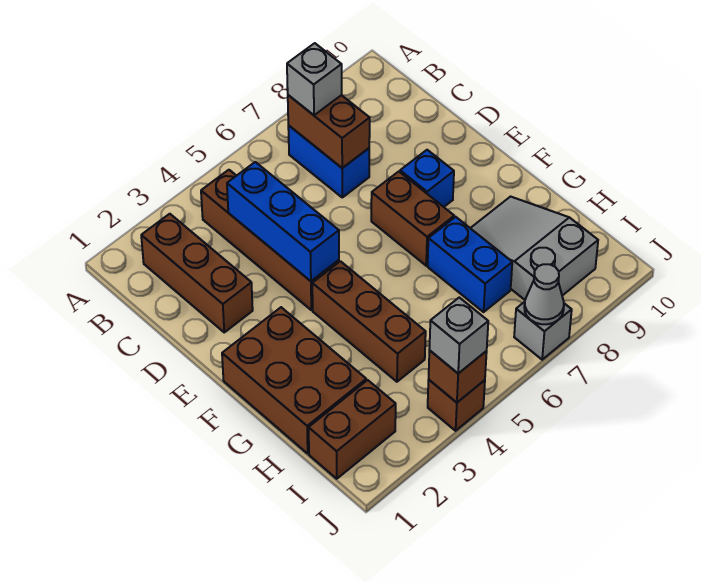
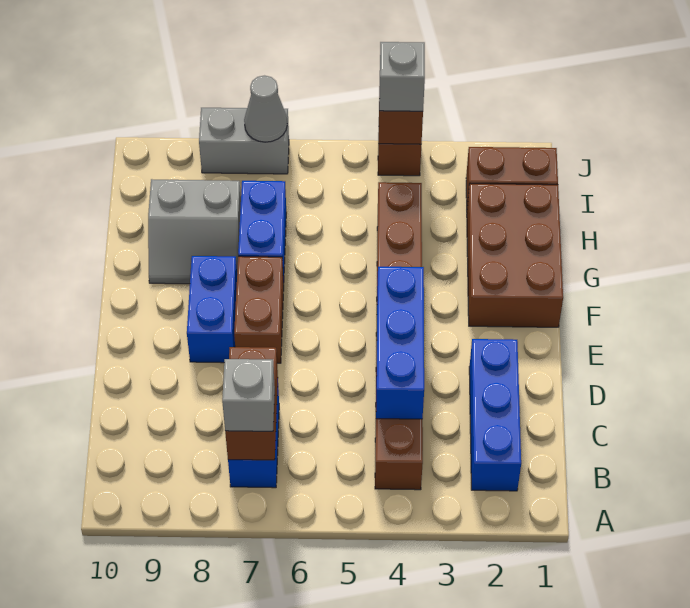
brown brick B2:D2 level 1 -> blue brick B2:D2 level 1
blue brick E8 level 1 -> blue brick E8:F8 level 1
grey slope G8:I9 level 1 top I -> grey slope G8:H9 level 1 top H
grey brick J7 level 1 -> grey brick J7:J8 level 1

